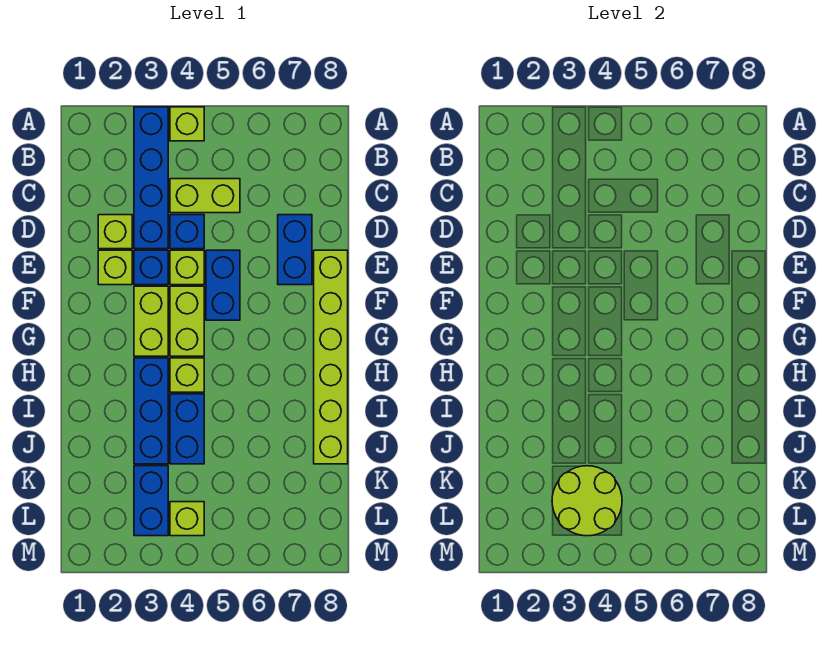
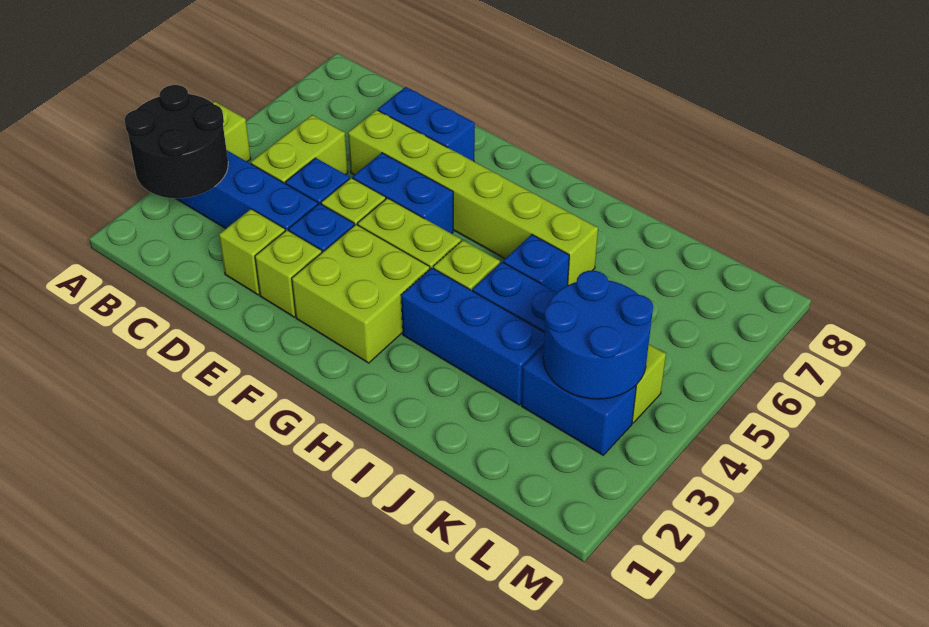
none -> black round brick A2:B3 level 2
lime brick E8:J8 level 1 -> lime brick D6:I6 level 1
lime brick F3:G3 level 1 -> lime brick F2:G3 level 1
none -> blue brick I5 level 1
lime round brick K3:L4 level 2 -> blue round brick K3:L4 level 2

